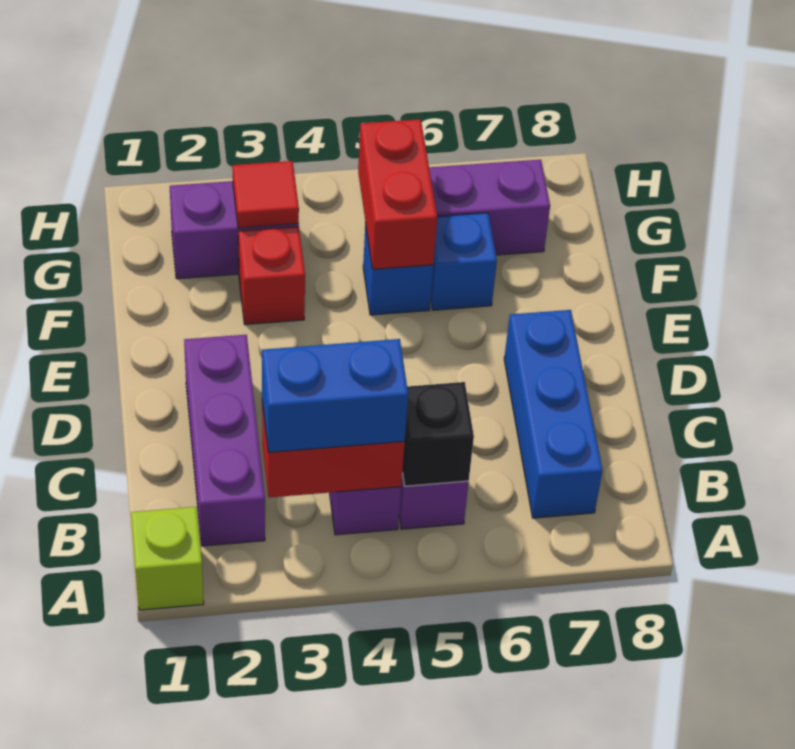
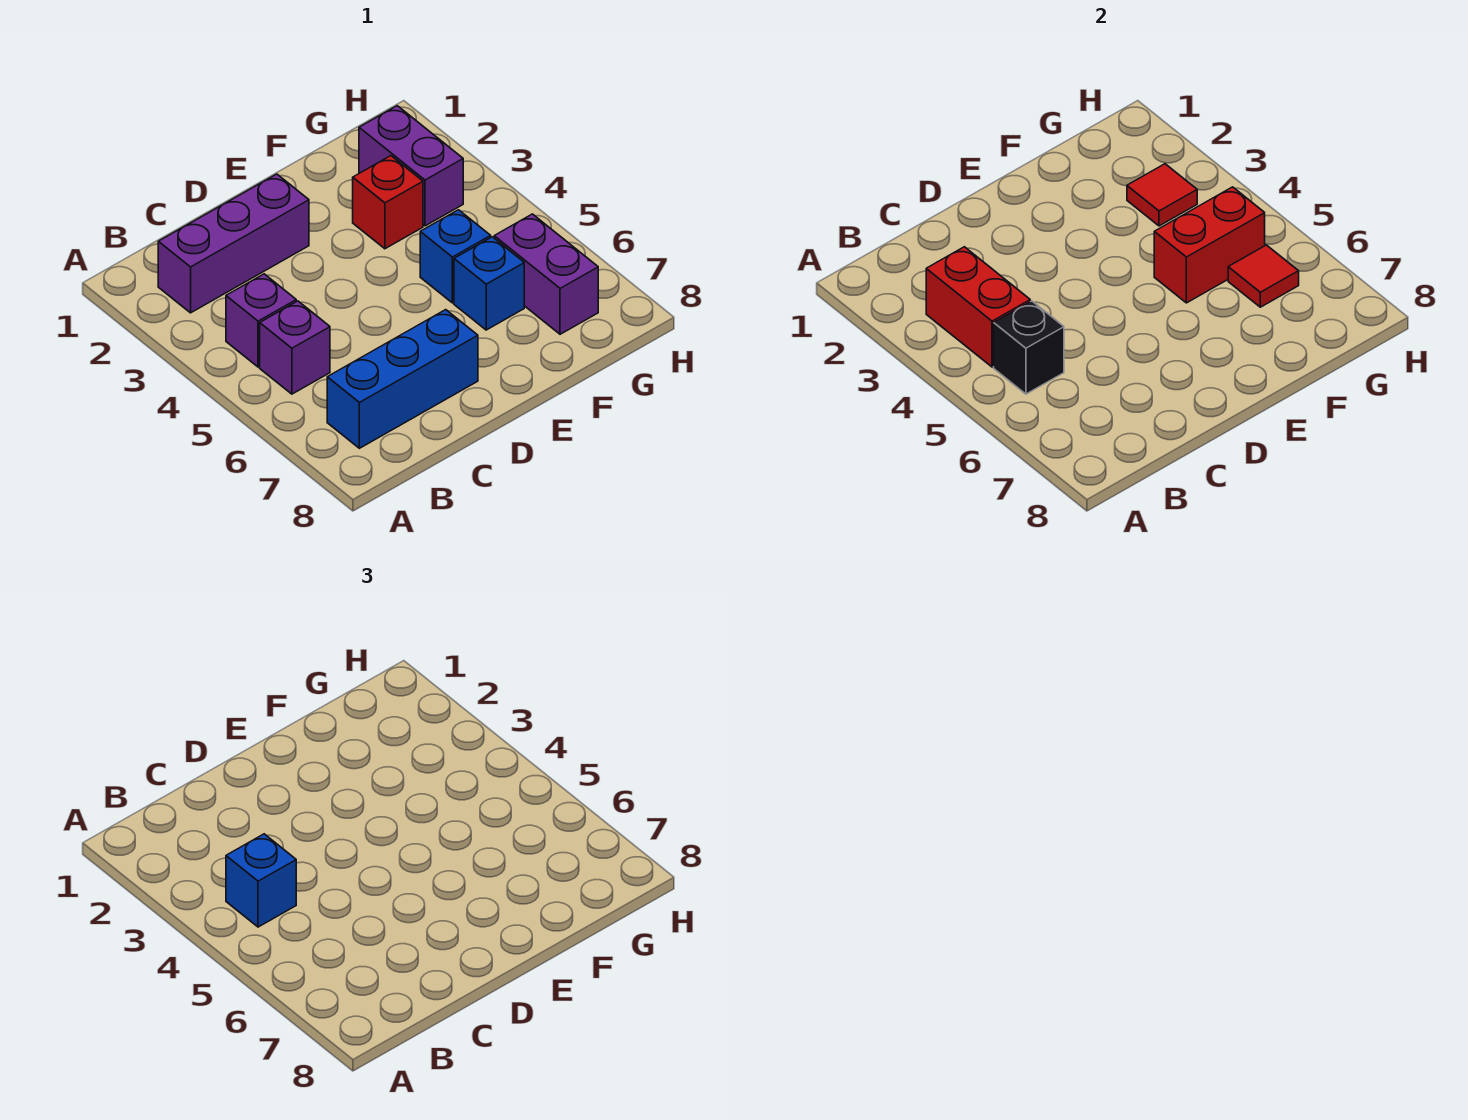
lime brick A1 level 1 -> none
blue brick B3:B4 level 3 -> blue brick B4 level 3
none -> red tile G6 level 2

